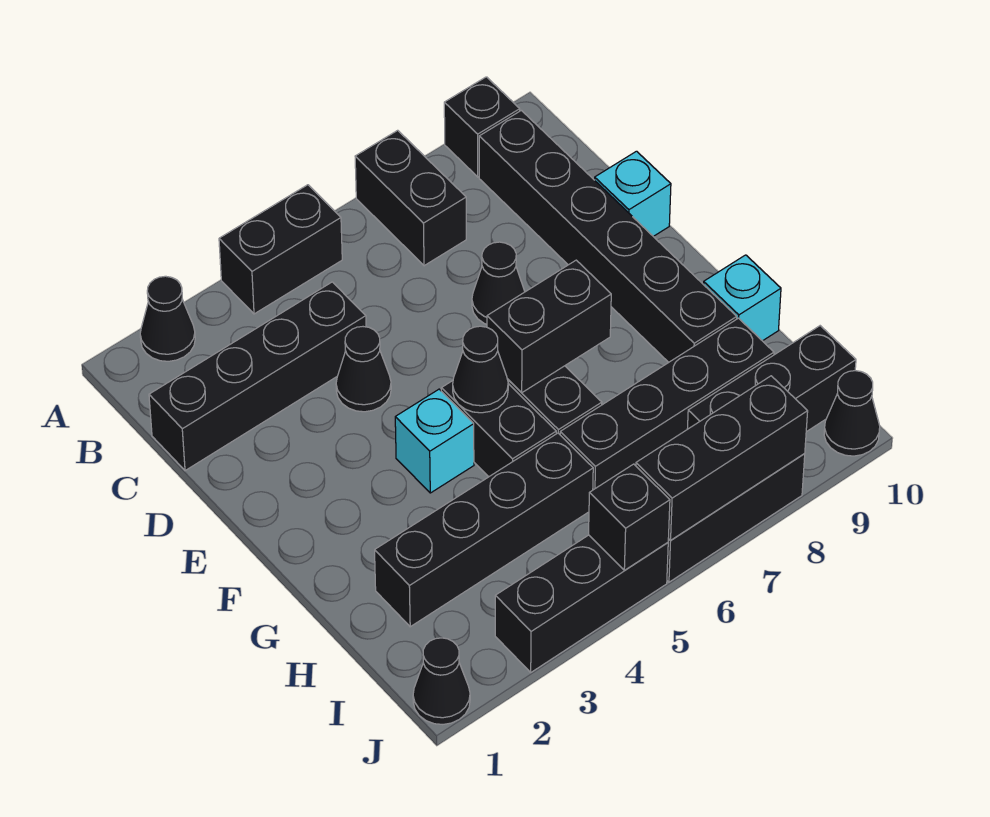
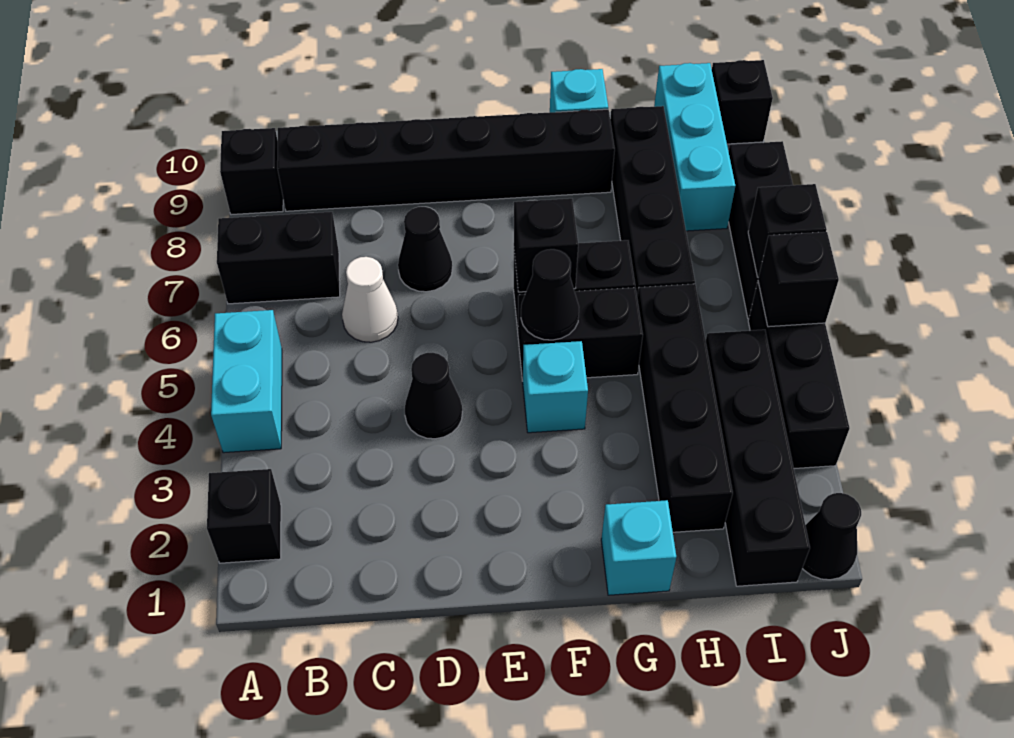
black cone A2 level 1 -> black brick A2 level 1
black brick A4:A5 level 1 -> cyan brick A4:A5 level 1
black brick C1:C4 level 1 -> black brick I1:I4 level 1
none -> white cone C6 level 1
cyan brick D10 level 1 -> cyan brick G1 level 1
black brick F6:F7 level 2 -> black brick F6 level 2
black brick I8:I10 level 1 -> cyan brick I8:I10 level 1
black brick J6:J8 level 2 -> black brick J6 level 2
black cone J10 level 1 -> black brick J10 level 1

